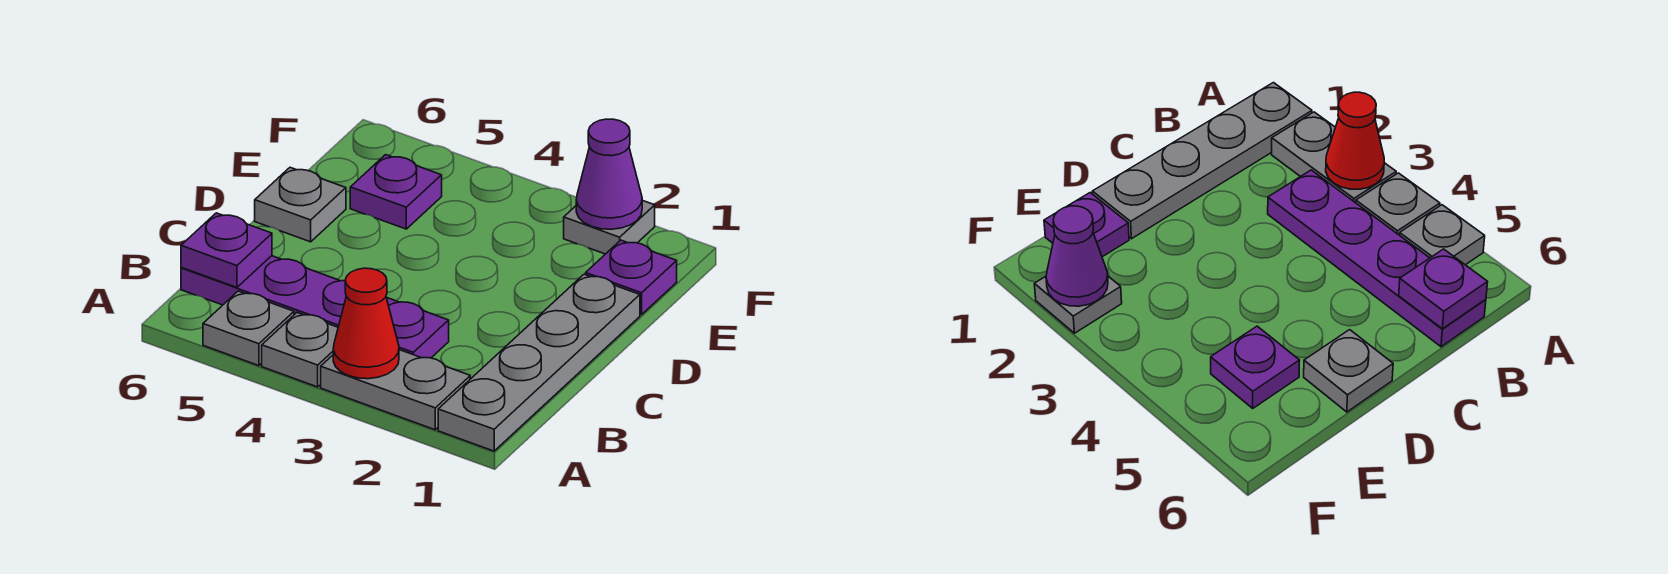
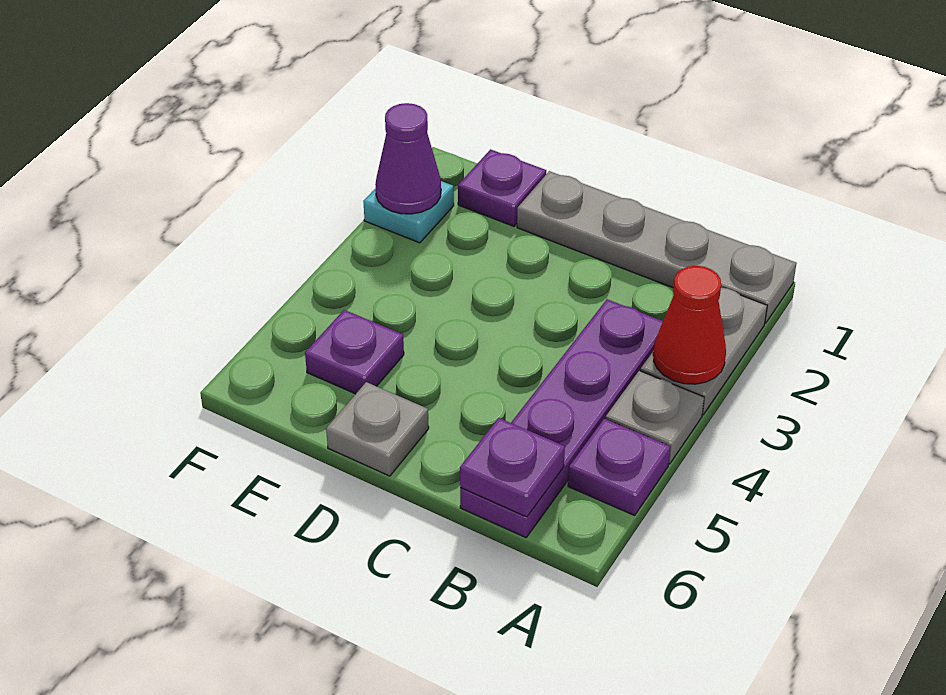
grey plate A5 level 1 -> purple plate A5 level 1
grey plate F2 level 1 -> cyan plate F2 level 1

